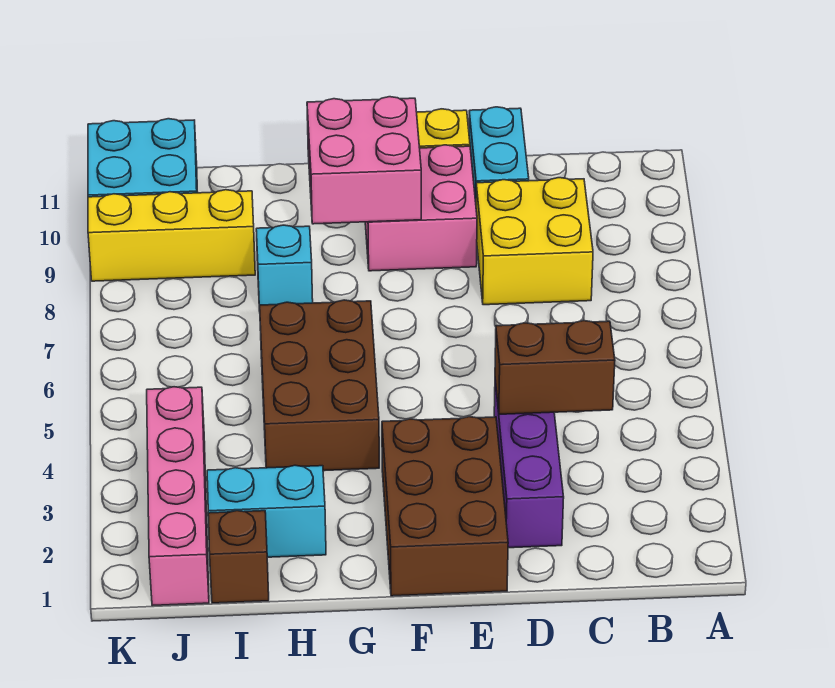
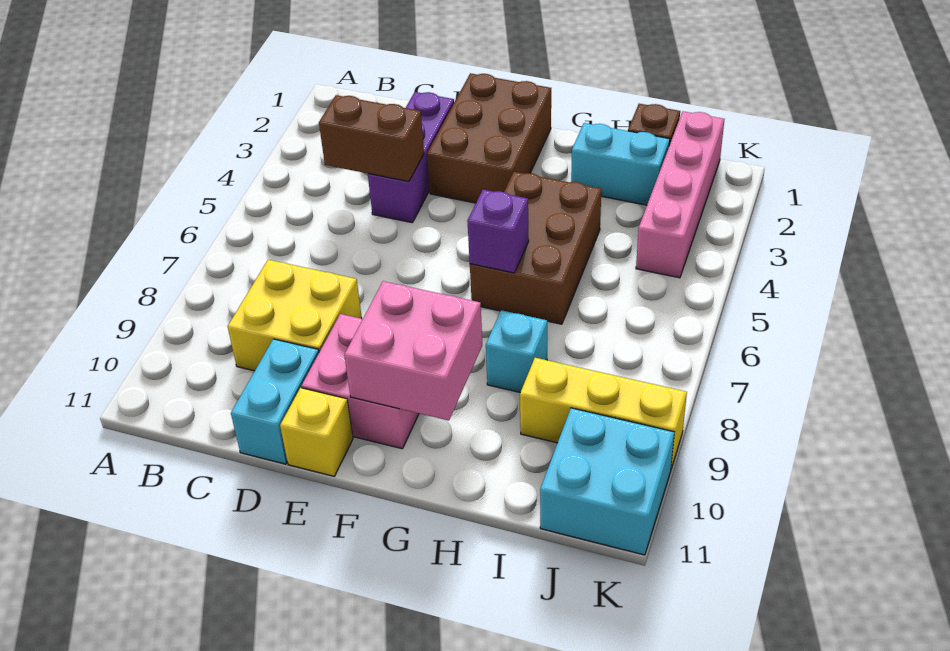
none -> purple brick G6 level 2

